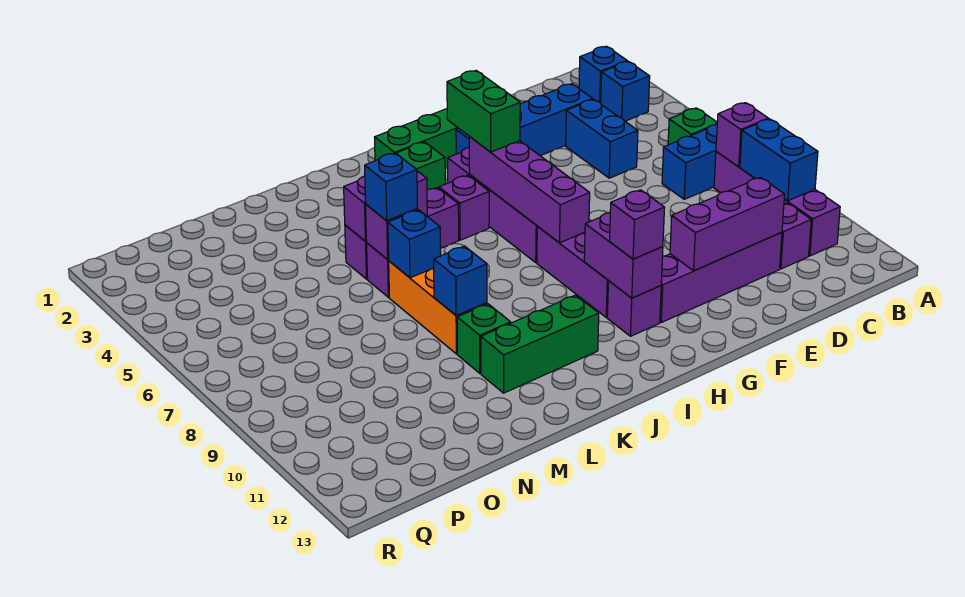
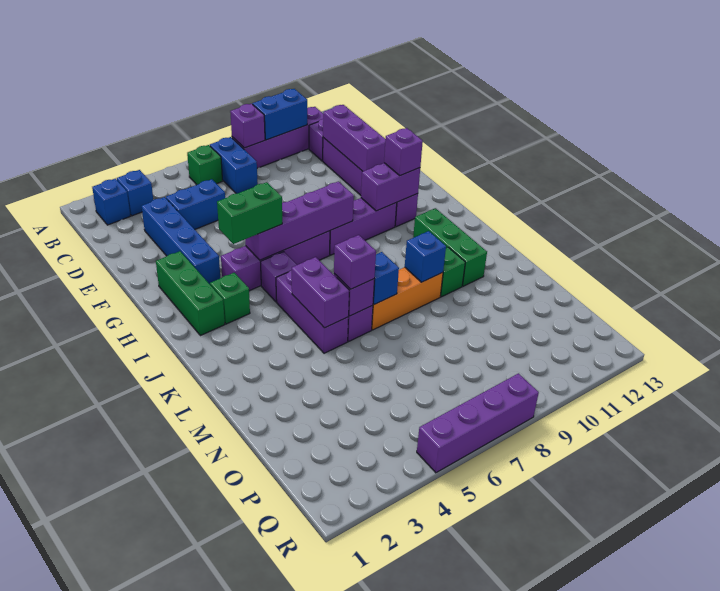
blue brick L6 level 3 -> purple brick L6 level 3
none -> purple brick R5:R8 level 1

